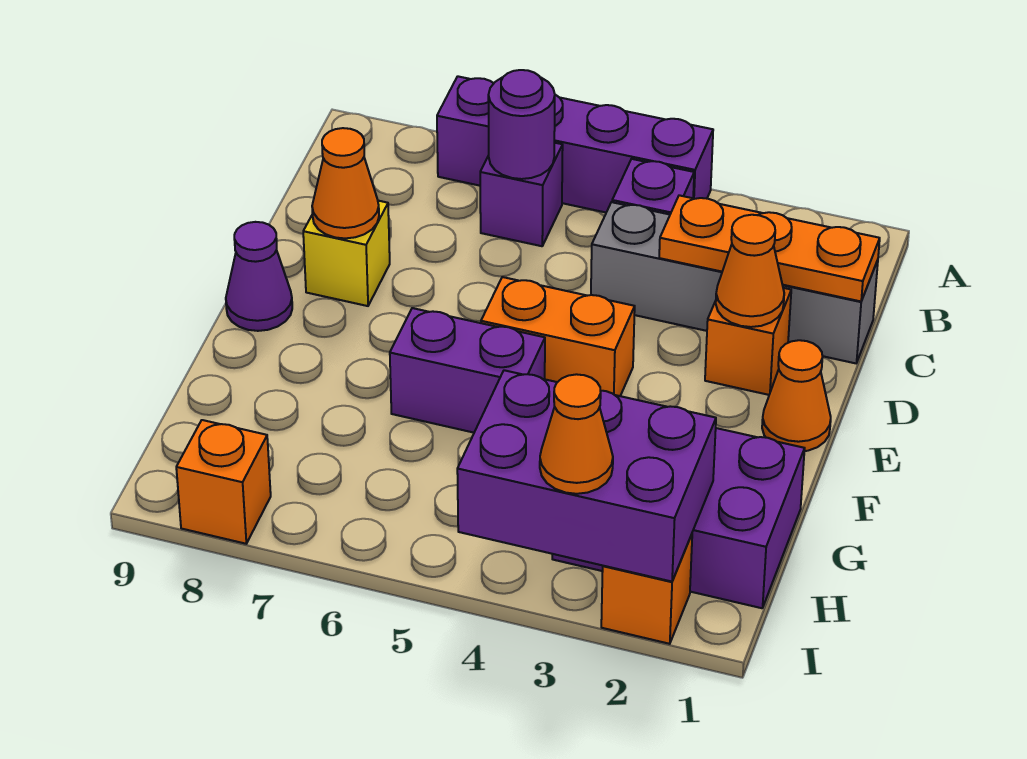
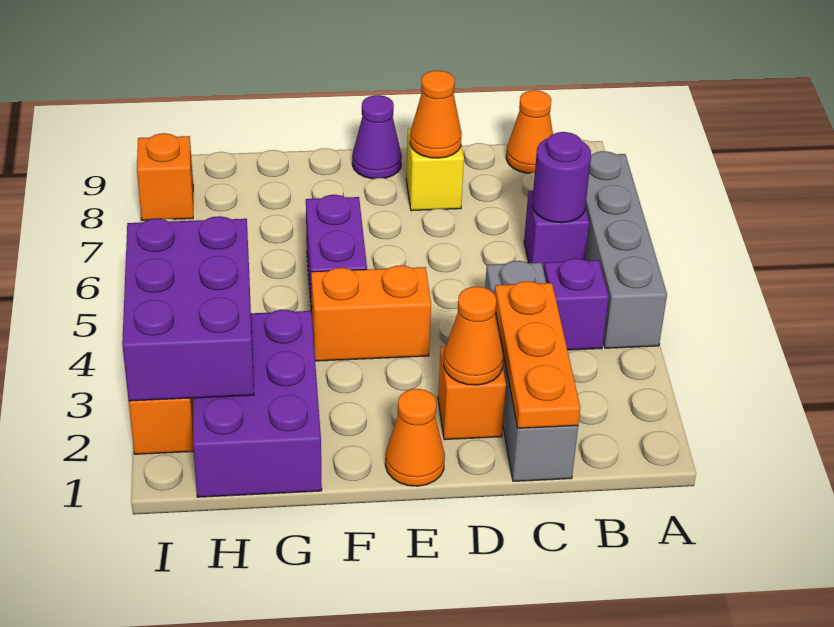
purple brick A4:A7 level 1 -> grey brick A4:A7 level 1
orange brick E4:E5 level 1 -> orange brick E4:F4 level 1
orange cone I3 level 3 -> orange cone B9 level 1

